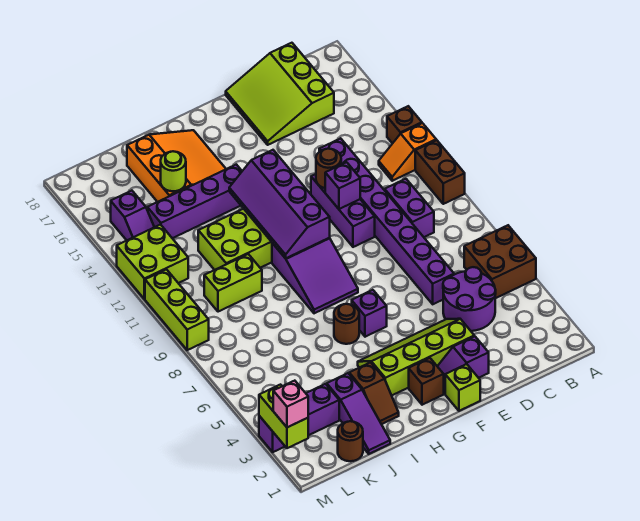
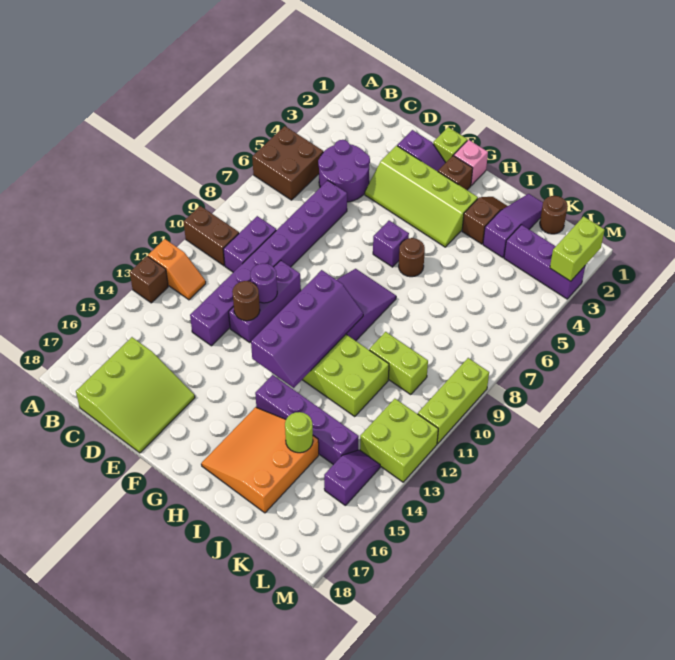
brown brick A10:A11 level 1 -> brown brick A10:B10 level 1
purple brick E11 level 2 -> purple round brick E11 level 2
pink brick M2 level 3 -> pink brick G1 level 1

